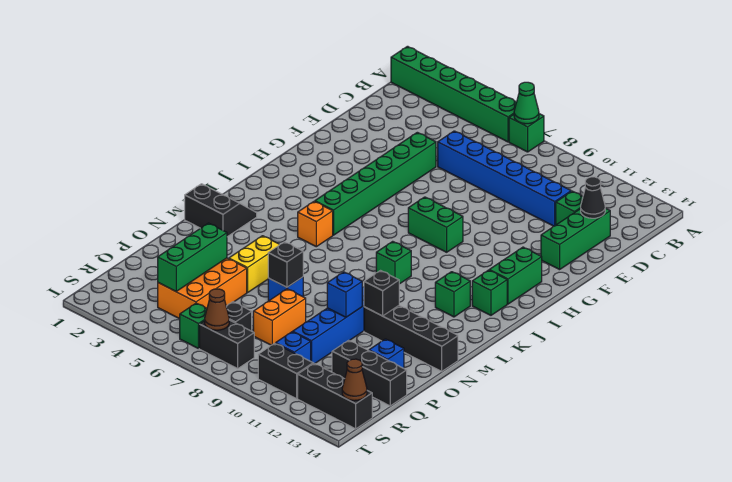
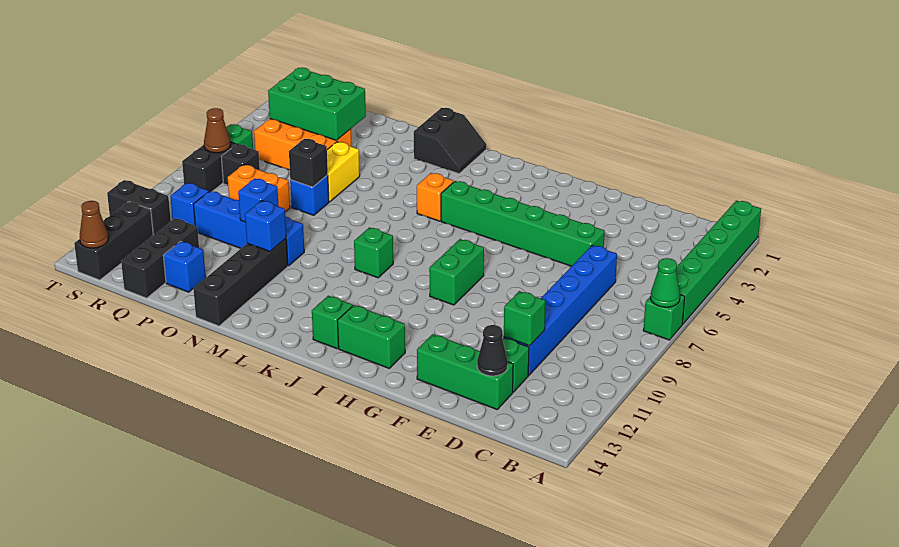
green brick K12 level 1 -> green brick D11 level 2
yellow brick N5:O5 level 1 -> yellow brick O5:O6 level 1
black brick N11 level 2 -> blue brick N11 level 2
green brick P4:R4 level 2 -> green brick P3:R4 level 2
black brick S10:S11 level 1 -> black brick S11:T11 level 1

